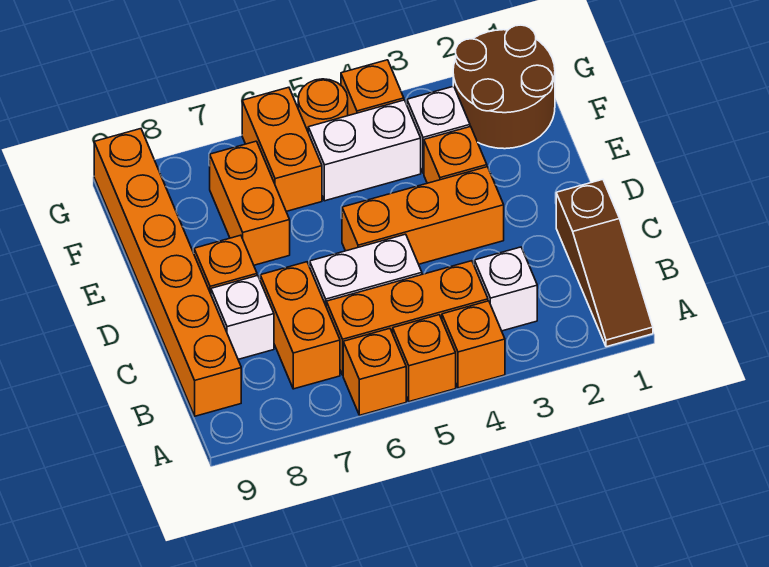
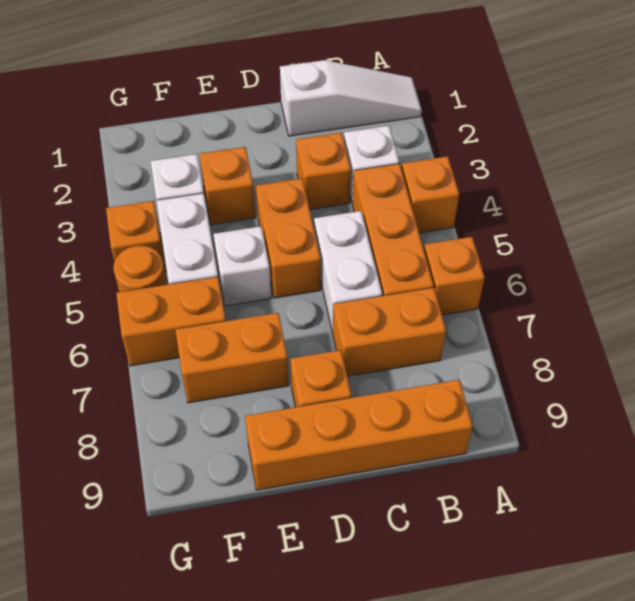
brown slope A1:C1 level 1 top C -> white slope A1:C1 level 1 top C
orange brick A5 level 1 -> orange brick C3 level 1
orange brick B9:G9 level 1 -> orange brick B9:E9 level 1
white brick C8 level 1 -> white brick E5 level 1
orange brick D3:D5 level 1 -> orange brick D4:D5 level 1
brown round brick F1:G2 level 1 -> none

